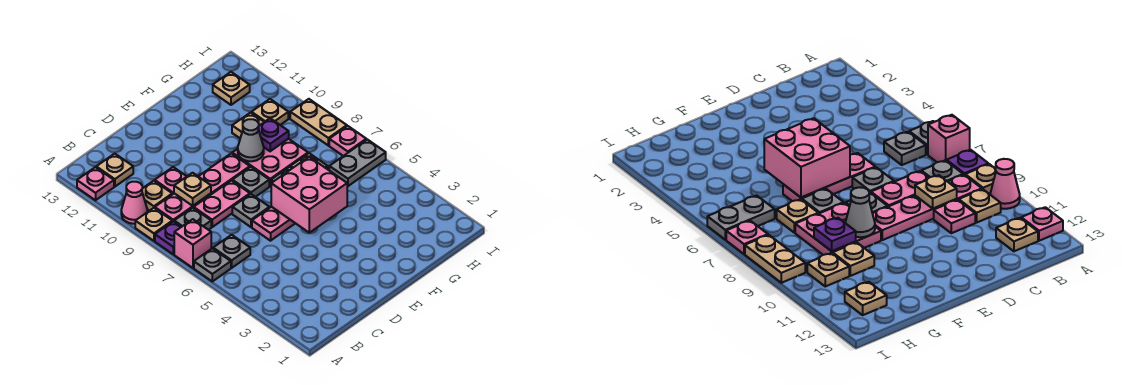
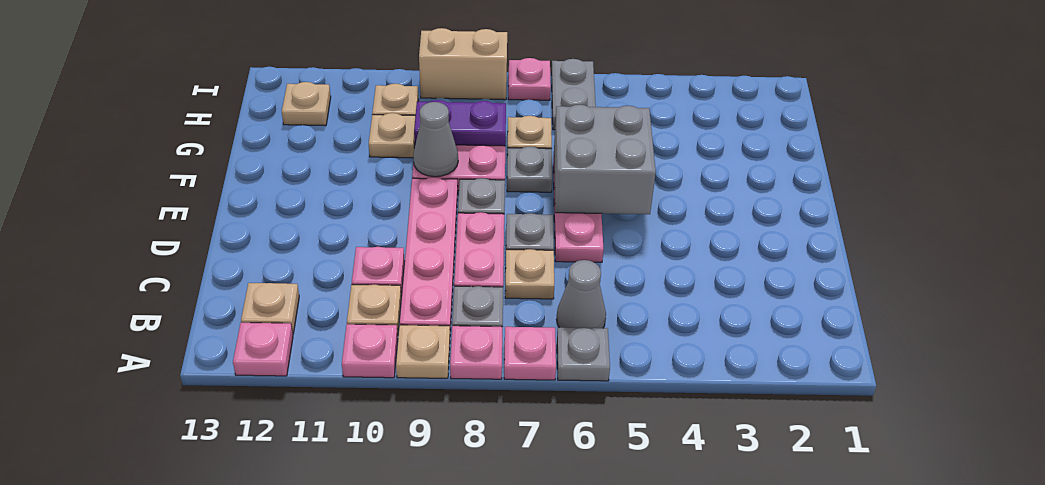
pink brick A7 level 1 -> pink plate A7 level 1
purple plate A8 level 1 -> pink plate A8 level 1
pink cone A10 level 1 -> pink plate A10 level 1
grey plate B6 level 1 -> grey cone B6 level 1
tan plate C9 level 2 -> tan plate C7 level 1
pink brick E5:F6 level 2 -> grey brick E5:F6 level 2
purple plate G9 level 2 -> purple plate G8:G9 level 2
tan plate I8:I9 level 1 -> tan brick I8:I9 level 1

